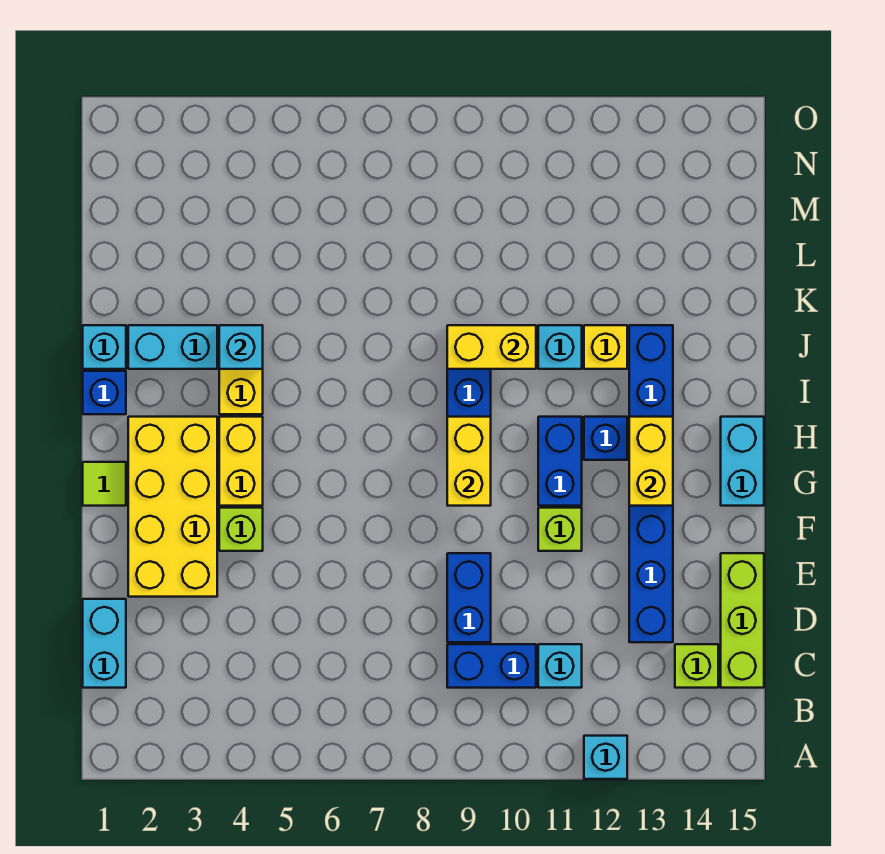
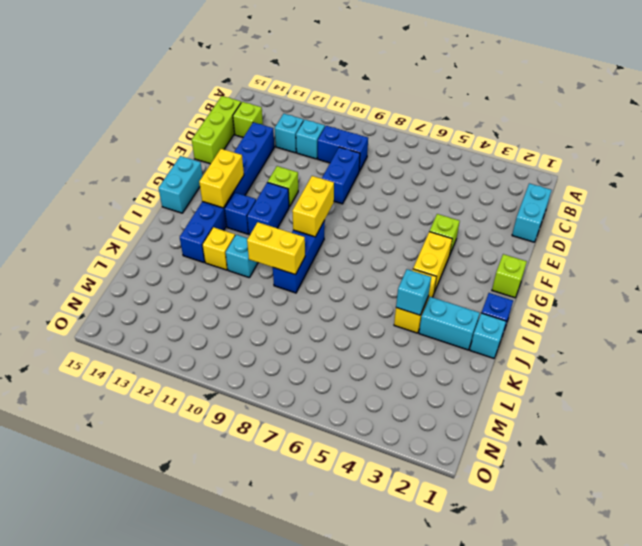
cyan brick A12 level 1 -> cyan brick C12 level 1
yellow brick E2:H3 level 1 -> none
lime tile G1 level 1 -> lime brick G1 level 1

